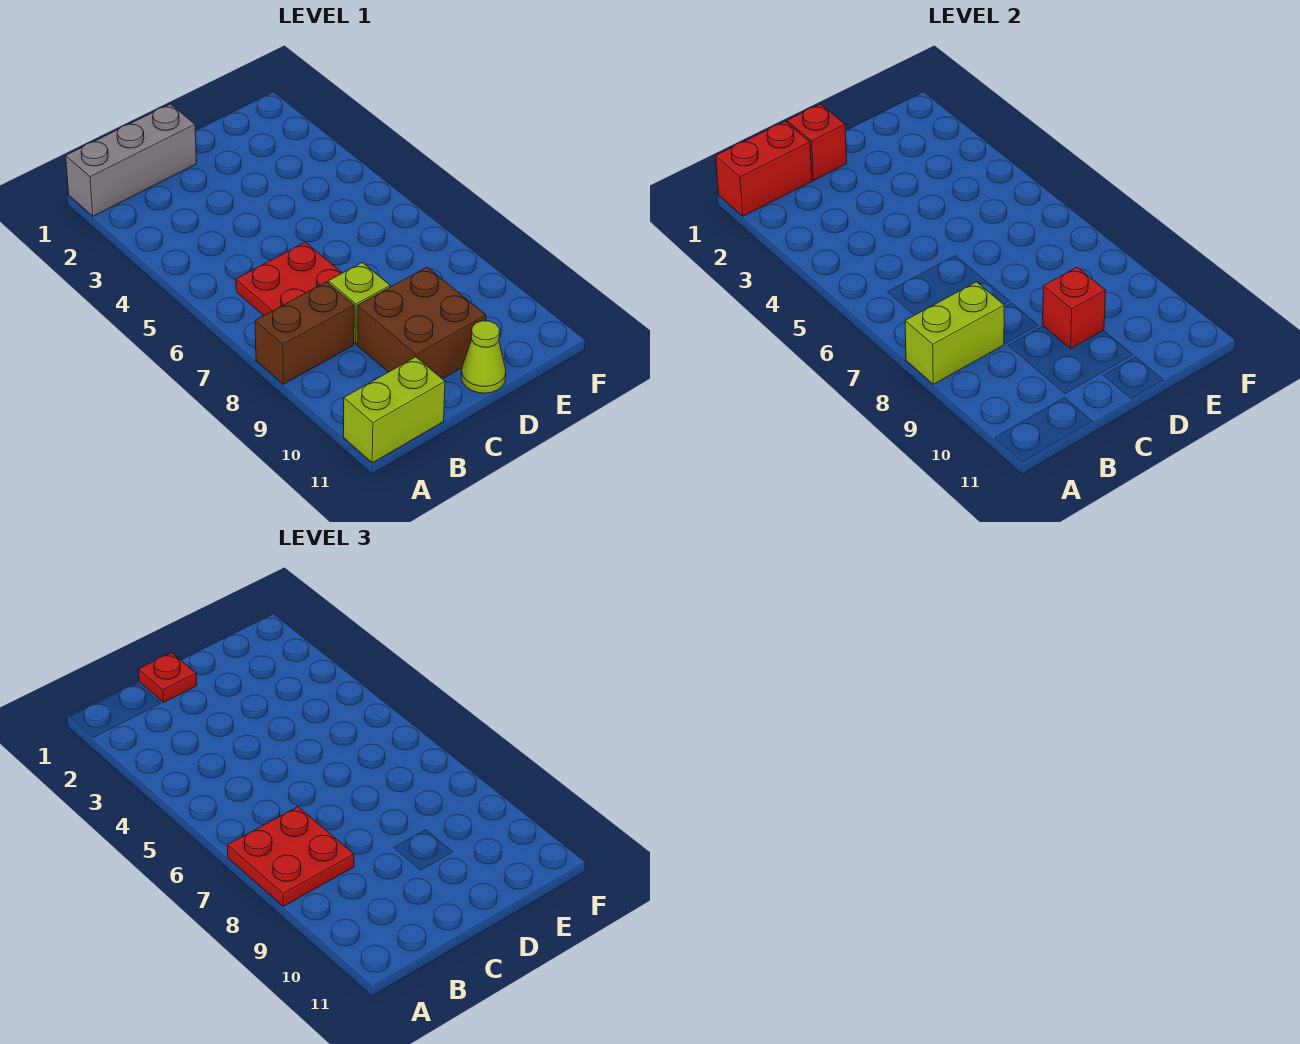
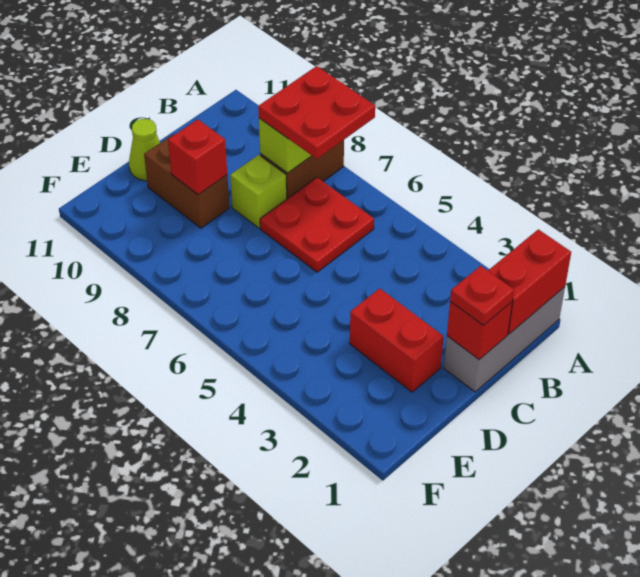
lime brick A11:B11 level 1 -> none
brown brick C9:D10 level 1 -> brown brick D9:D10 level 1
none -> red brick D2:D3 level 1

